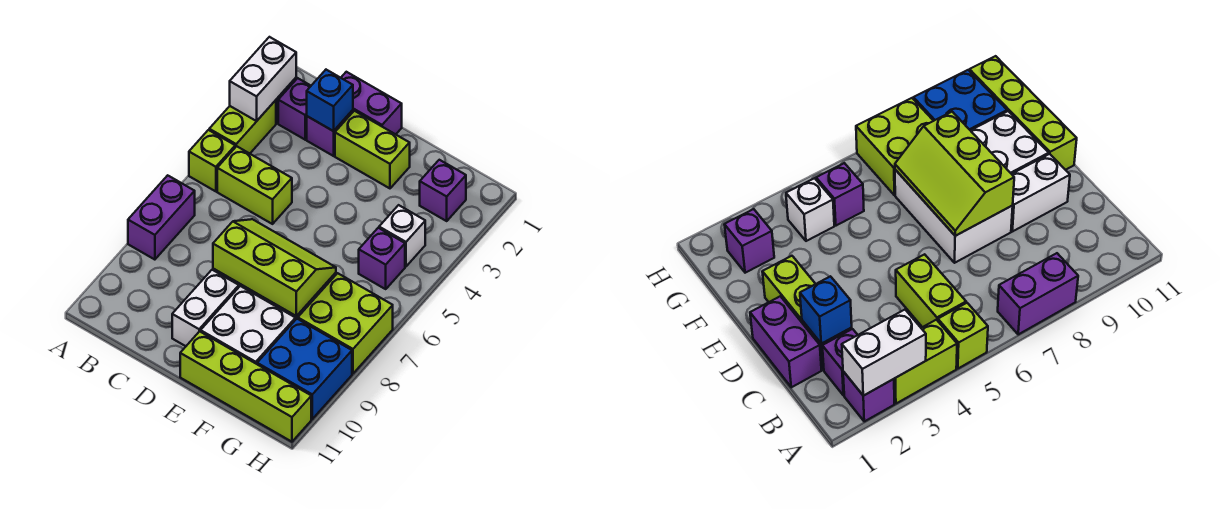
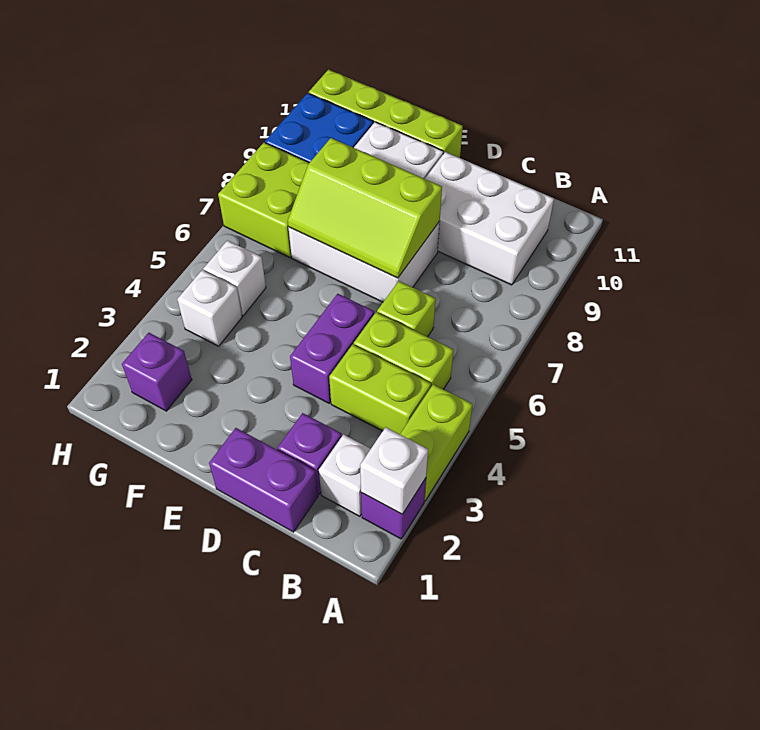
white brick A2:A3 level 2 -> white brick A2 level 2
lime brick A5 level 1 -> lime brick C6 level 1
purple brick A7:A8 level 1 -> purple brick D4:D5 level 1
purple brick B2 level 1 -> white brick B2 level 1
blue brick C2 level 2 -> none
lime brick D2:E2 level 1 -> lime brick B4:C4 level 1
white brick D9:D10 level 1 -> white brick B9:D10 level 1
purple brick G5 level 1 -> white brick G5 level 1

